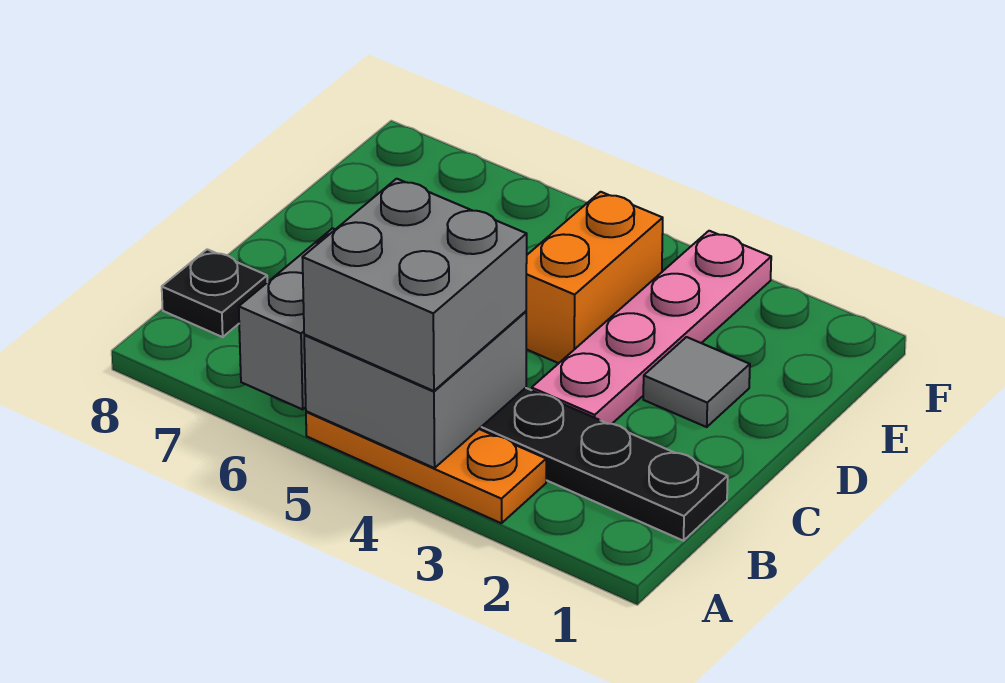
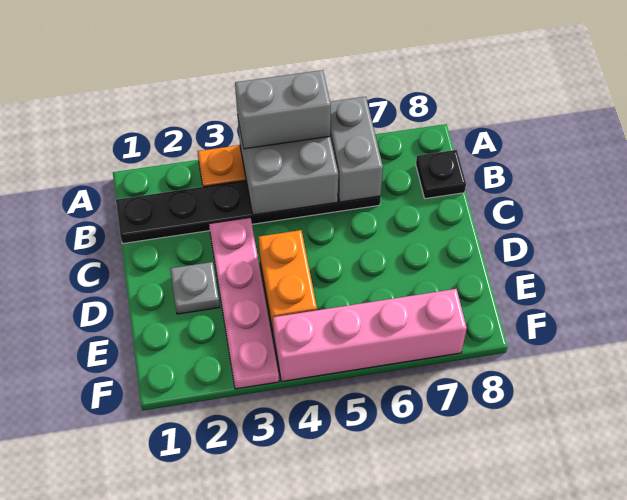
grey brick A4:B5 level 3 -> grey brick A4:A5 level 3
grey tile D2 level 1 -> grey plate D2 level 1
none -> pink brick F4:F7 level 1

